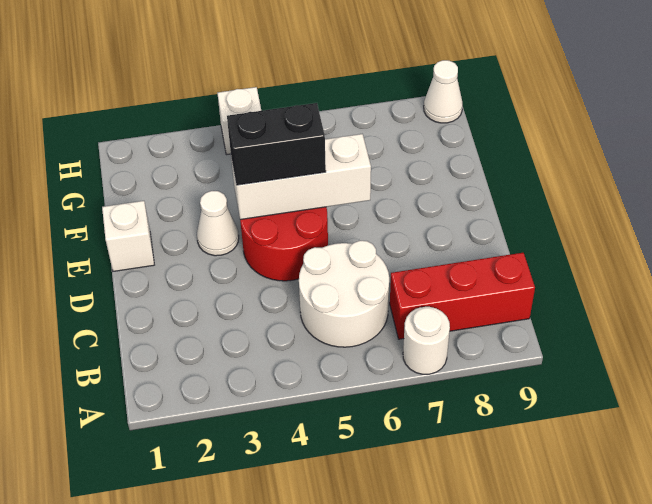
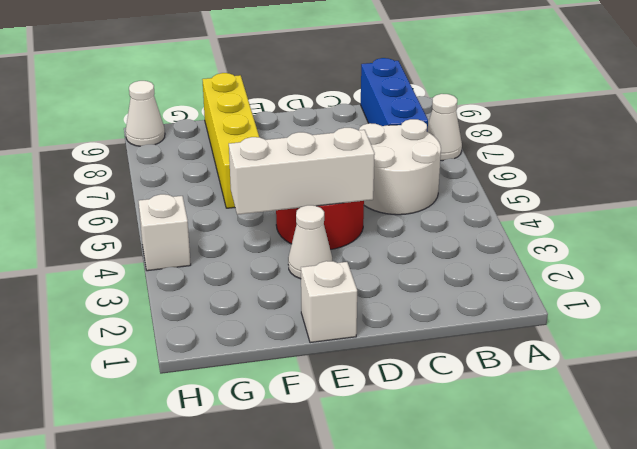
white round brick A7 level 1 -> white cone A7 level 1
red brick B7:B9 level 1 -> blue brick B7:B9 level 1
white brick E4:E6 level 2 -> white brick D4:F4 level 2
black brick E4:E5 level 3 -> none
none -> yellow brick F6:F9 level 1

